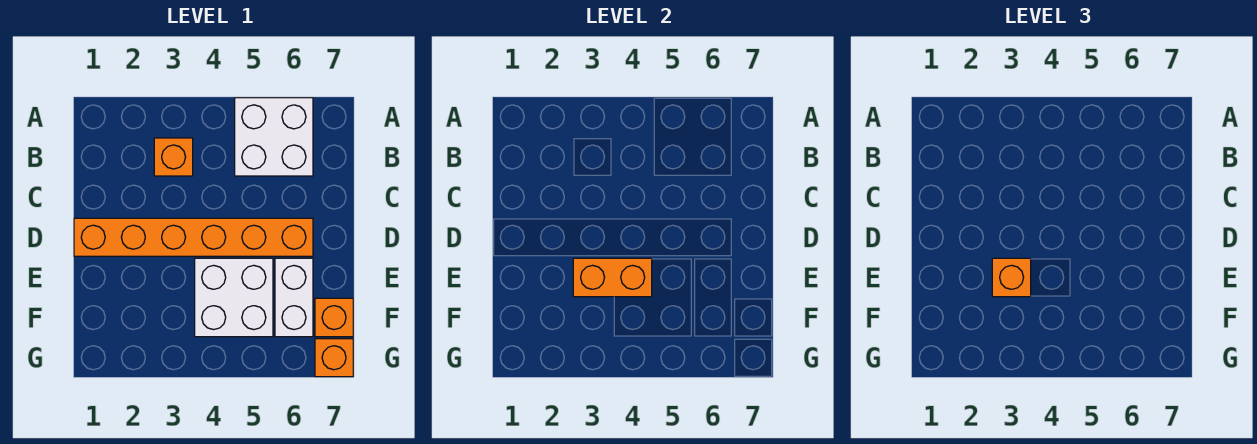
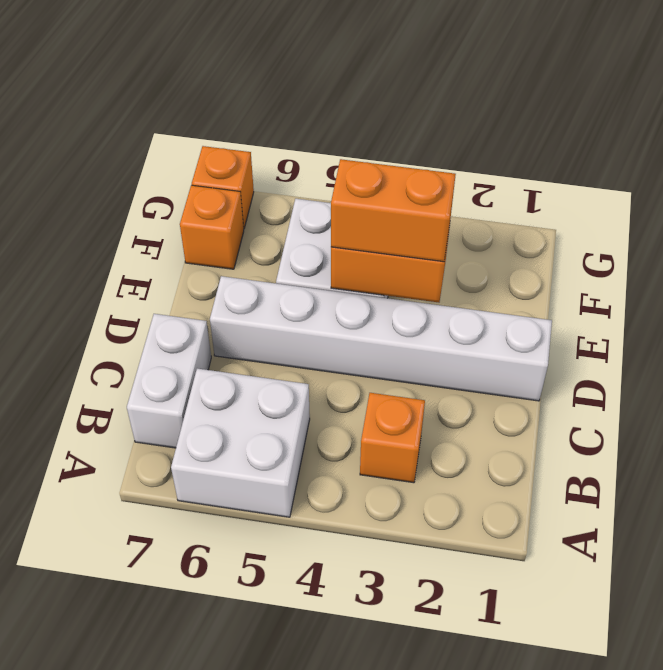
orange brick D1:D6 level 1 -> white brick D1:D6 level 1
orange brick E3 level 3 -> orange brick E3:E4 level 3
white brick E6:F6 level 1 -> white brick B7:C7 level 1

